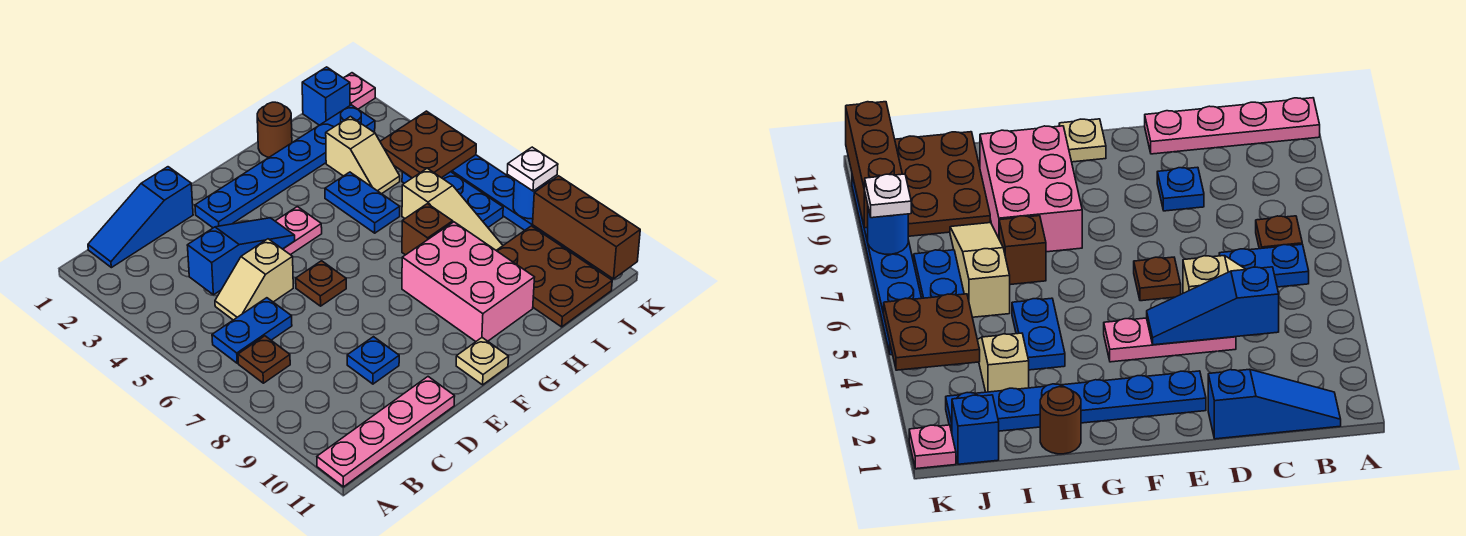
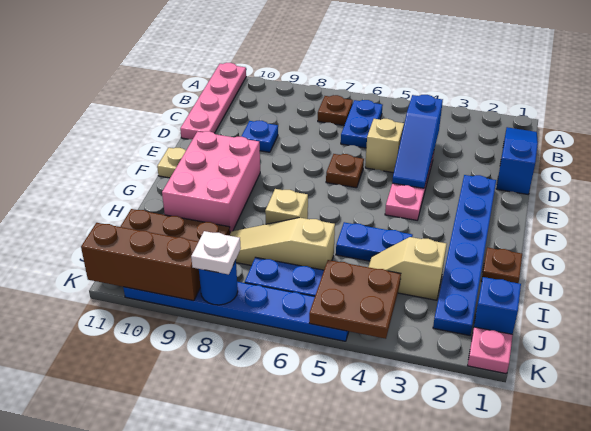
pink brick G8:H10 level 1 -> pink brick F9:H10 level 1
brown round brick H1 level 1 -> brown plate H1 level 1
brown brick H7 level 1 -> tan brick H7 level 1

